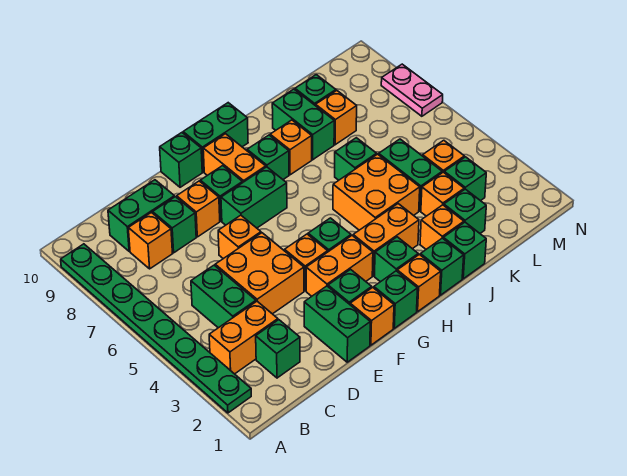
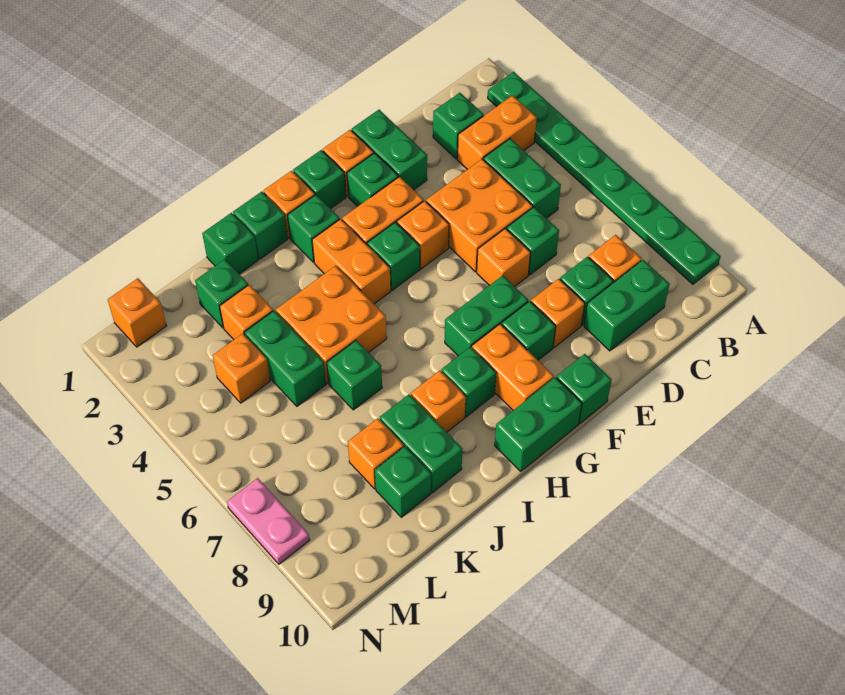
orange brick H3:I3 level 1 -> orange brick H3:H4 level 1
orange brick J2 level 1 -> orange brick M1 level 1
green brick L3 level 1 -> green brick D6 level 1

